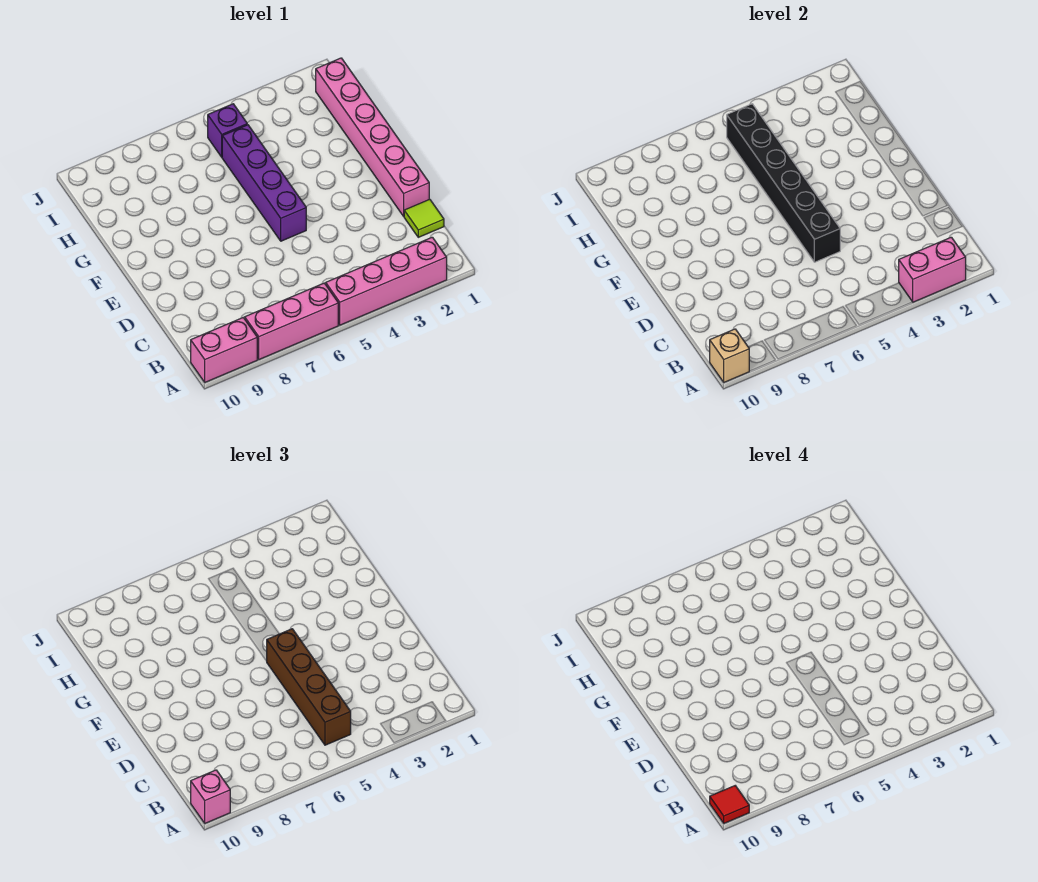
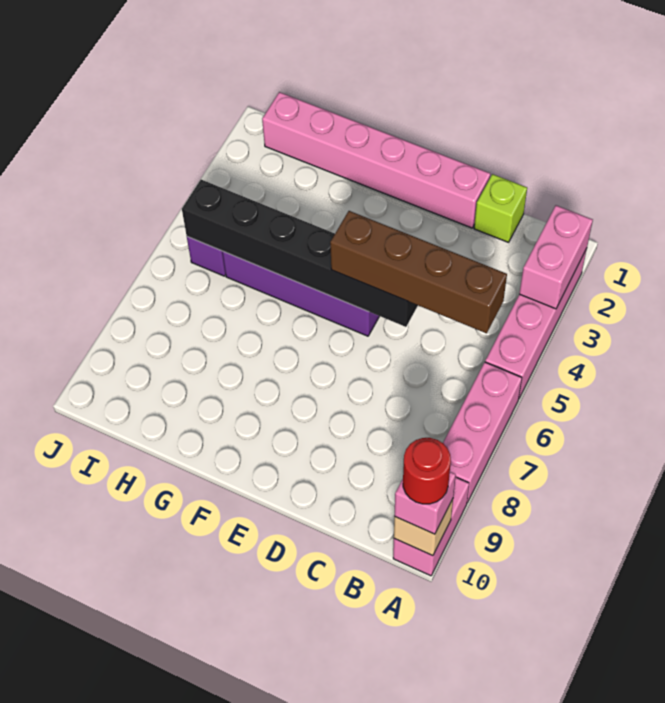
red tile A10 level 4 -> red round brick A10 level 4
lime tile C1 level 1 -> lime brick C1 level 1

